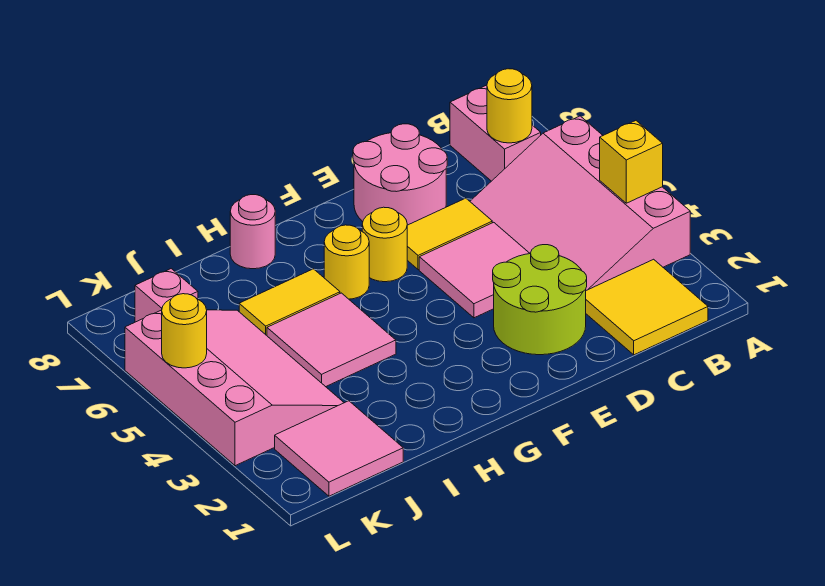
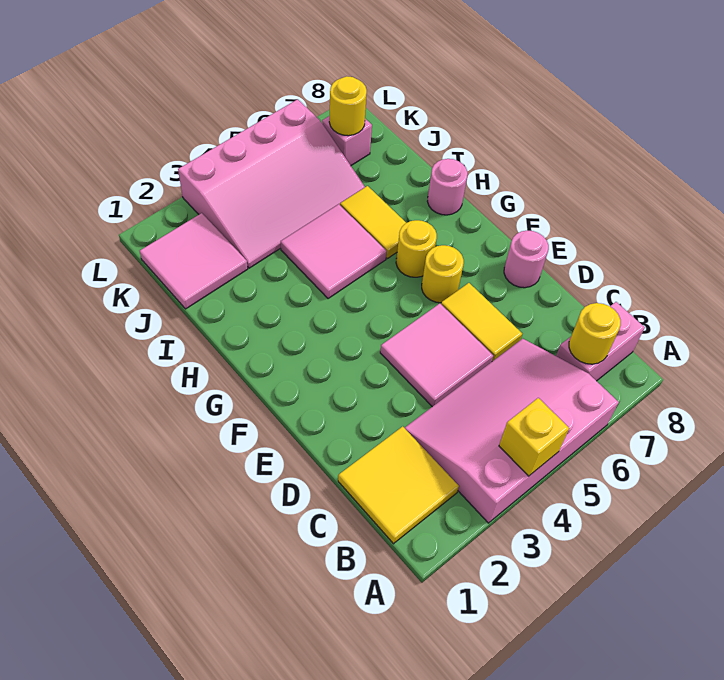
lime round brick D2:E3 level 1 -> none
pink round brick D7:E8 level 1 -> pink round brick E8 level 1
yellow round brick L5 level 2 -> yellow round brick K7 level 2

